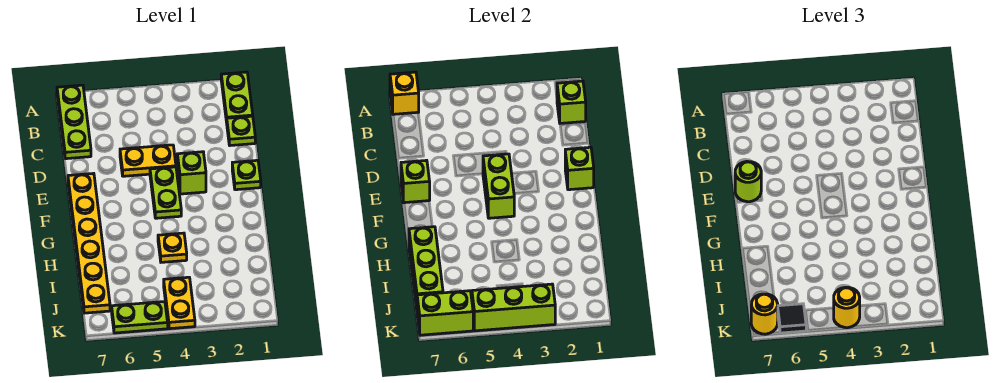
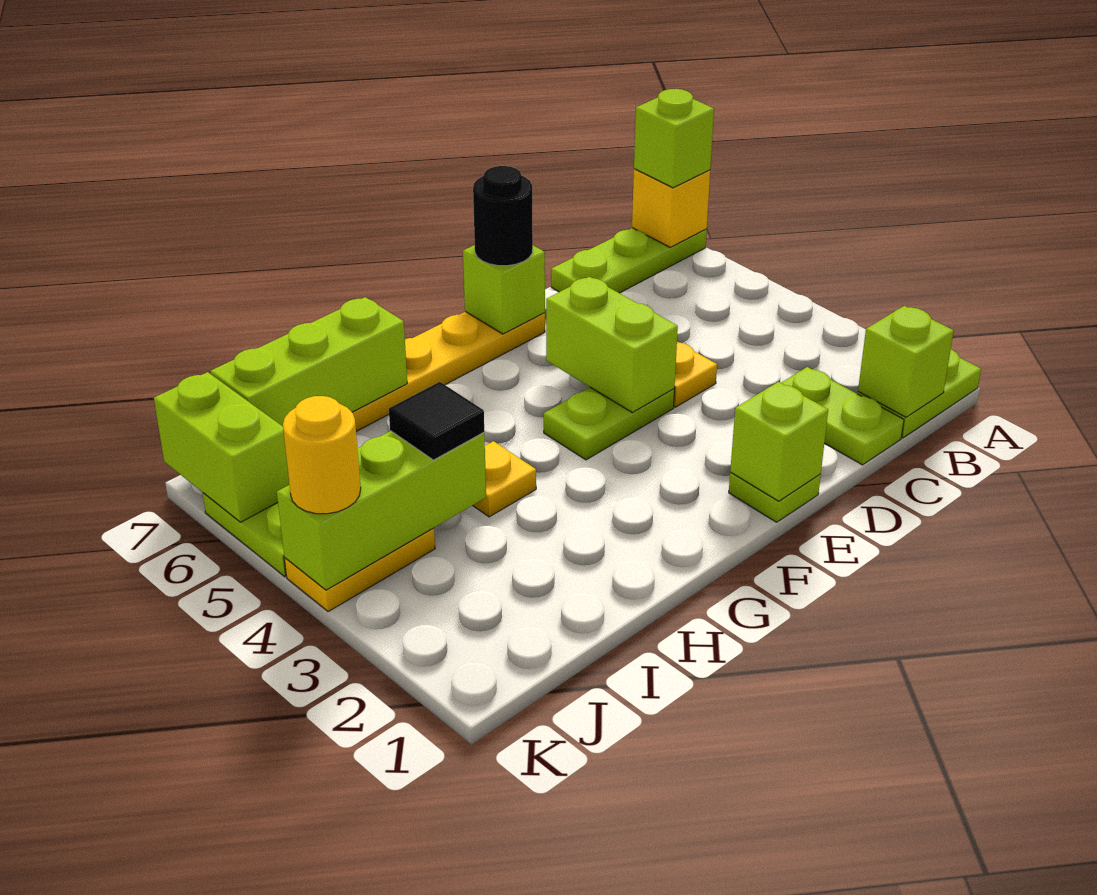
lime plate C1 level 1 -> lime plate C1:C2 level 1
lime brick E3 level 1 -> lime brick A7 level 3
lime brick E4:F4 level 2 -> lime brick E4:E5 level 2
lime round brick E7 level 3 -> black round brick E7 level 3
lime brick K3:K5 level 2 -> lime brick I4:K4 level 2
black tile K6 level 3 -> black tile I4 level 3
yellow round brick K7 level 3 -> none

